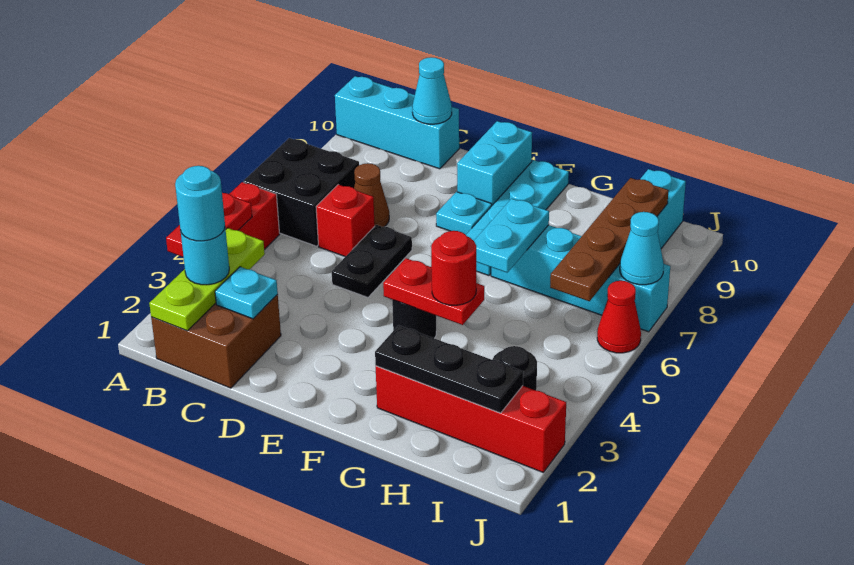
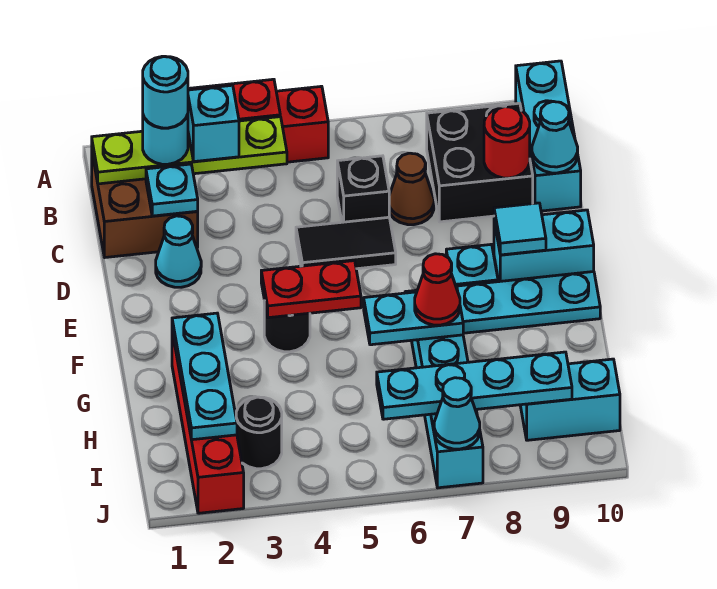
black brick A6:B7 level 1 -> black brick B8:C9 level 1
lime plate B1:B3 level 2 -> lime plate B1:B4 level 2
none -> cyan brick B3 level 3
red brick C6 level 1 -> black brick C6 level 1
none -> cyan cone D2 level 1
black plate D5:D6 level 1 -> black tile D5:D6 level 1
none -> cyan tile E9 level 2
red plate F4:G4 level 2 -> red plate F4:F5 level 2
black plate G2:I2 level 2 -> cyan plate G2:I2 level 2
red round brick G4 level 3 -> red round brick C9 level 2
brown plate I6:I9 level 2 -> cyan plate I6:I9 level 2
red cone J6 level 1 -> red cone G7 level 3

